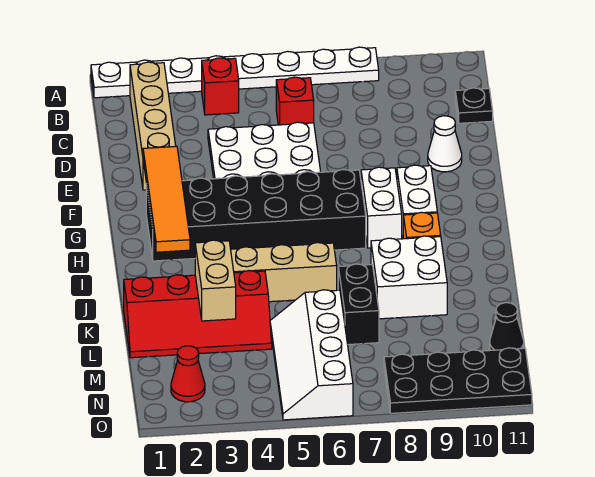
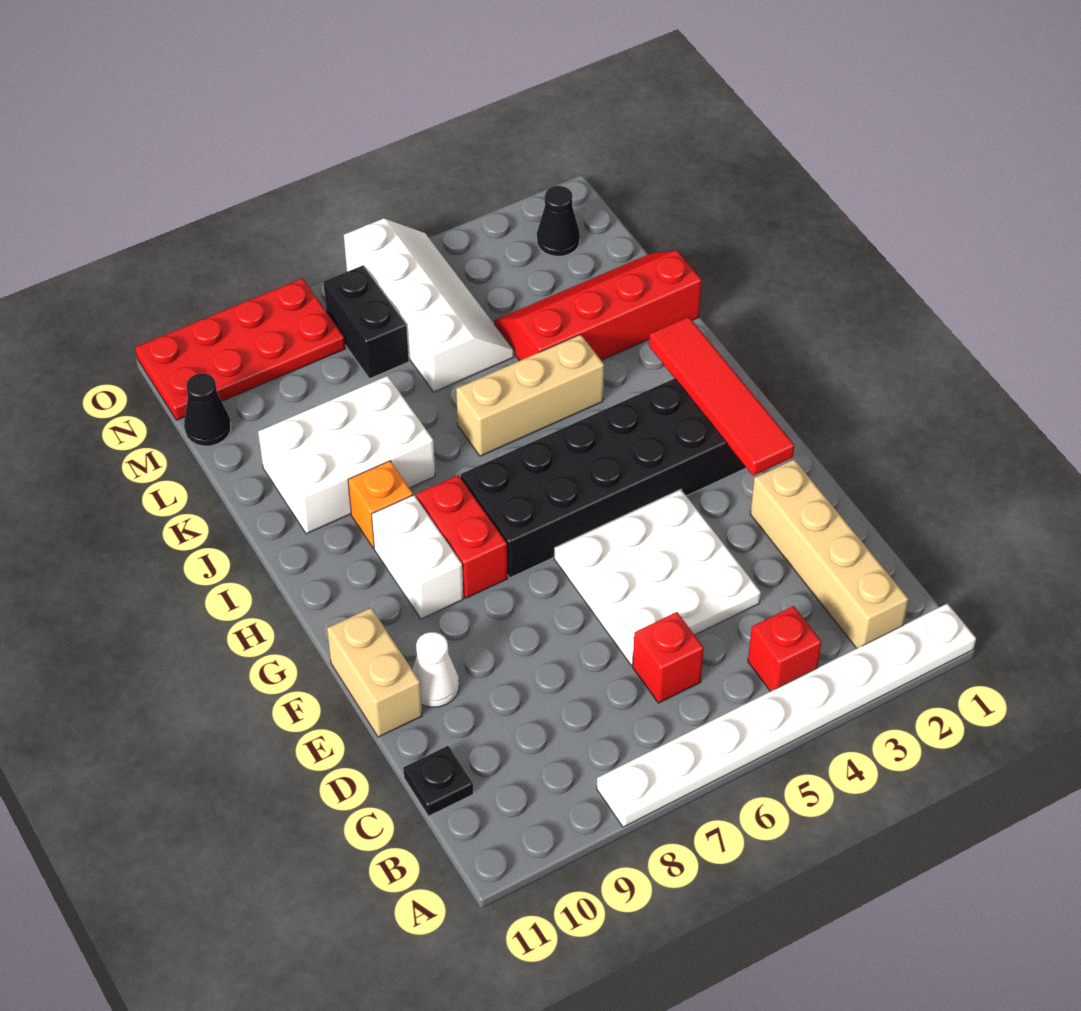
orange tile F2:I2 level 2 -> red tile F2:I2 level 2
white brick G8:H8 level 1 -> red brick G8:H8 level 1
white brick J8:K9 level 1 -> white brick J8:K10 level 1
tan brick K3:L3 level 2 -> tan brick E11:F11 level 1
black brick K7:L7 level 1 -> black brick M7:N7 level 1
red cone N2 level 1 -> black cone N2 level 1
black plate N8:O11 level 1 -> red plate N8:O11 level 1

